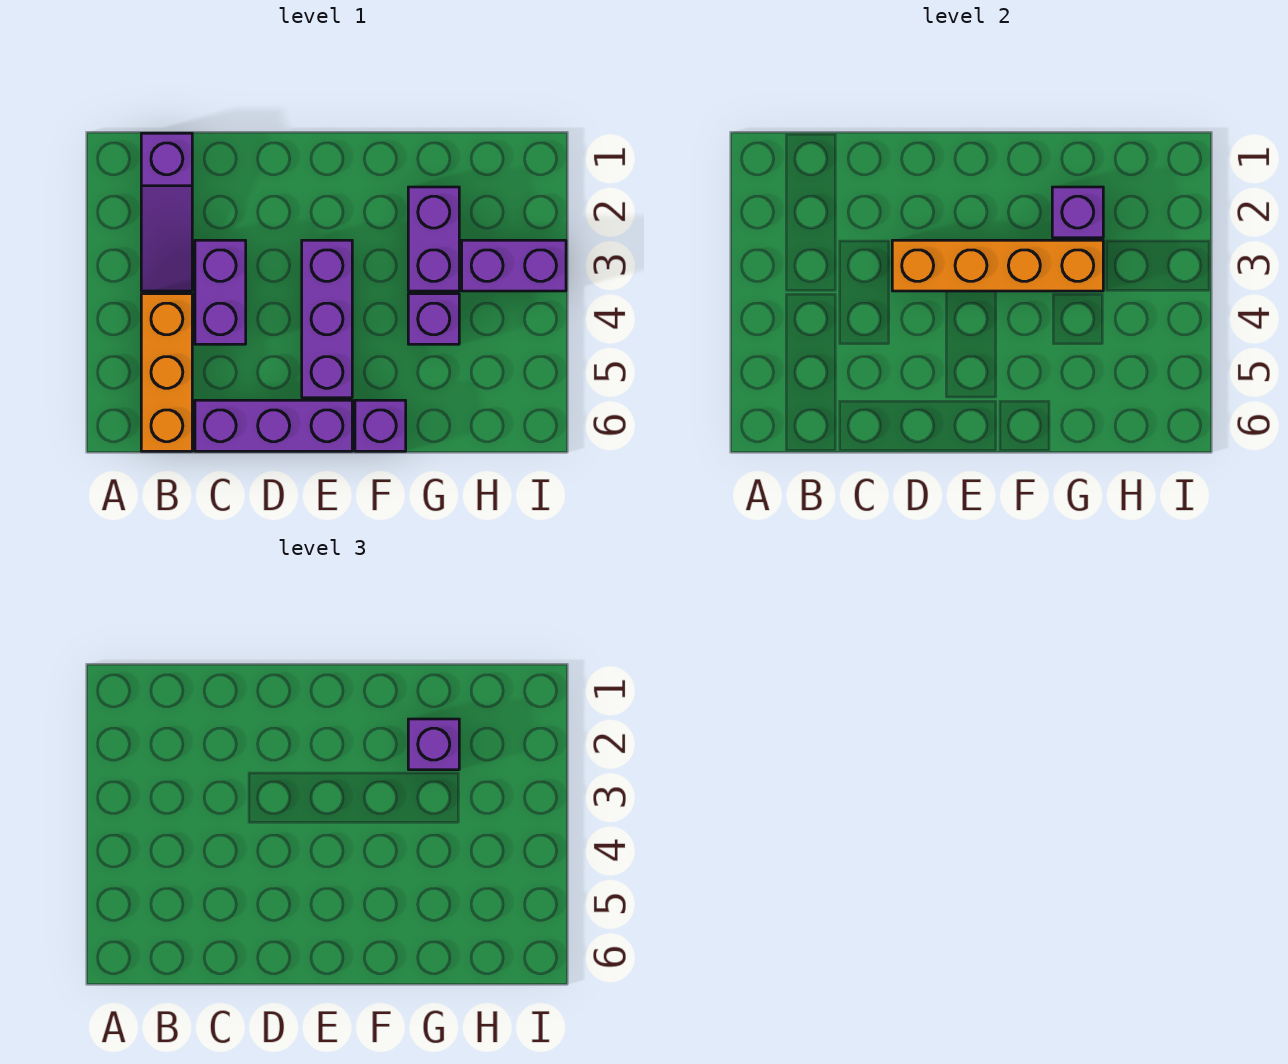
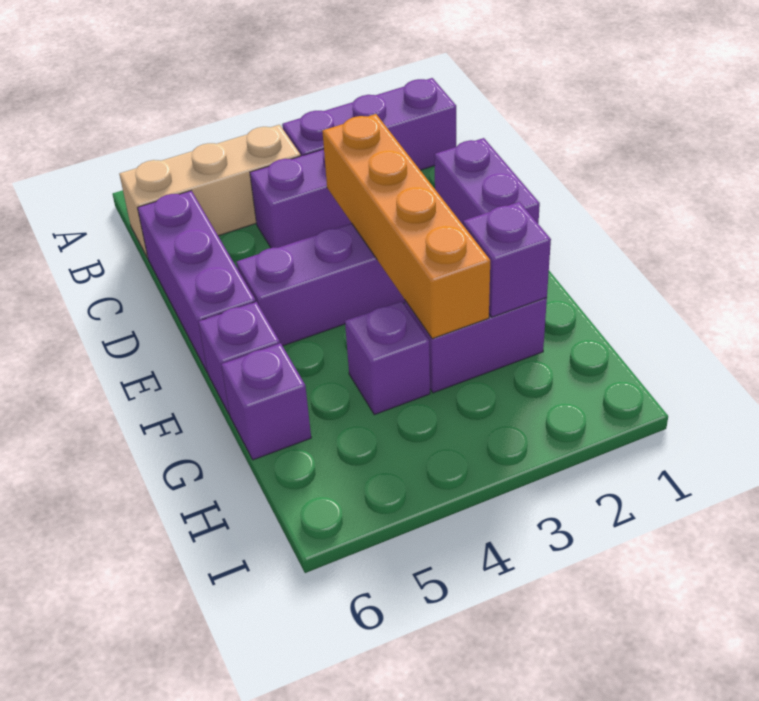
purple slope B1:B3 level 1 top 1 -> purple brick B1:B3 level 1
orange brick B4:B6 level 1 -> tan brick B4:B6 level 1
purple brick G2 level 3 -> purple brick G6 level 1
purple brick H3:I3 level 1 -> purple brick D1:E1 level 1

